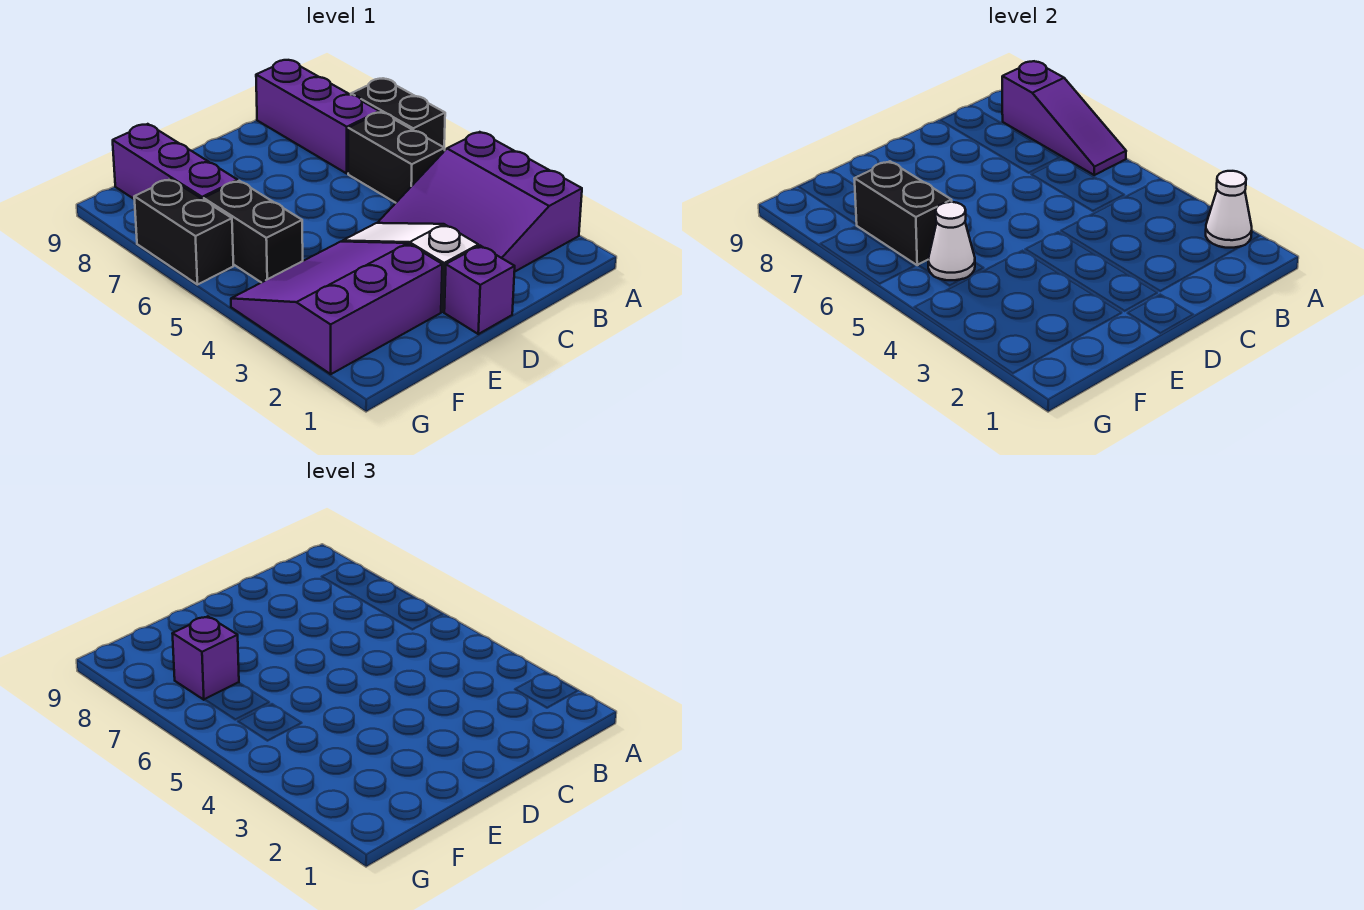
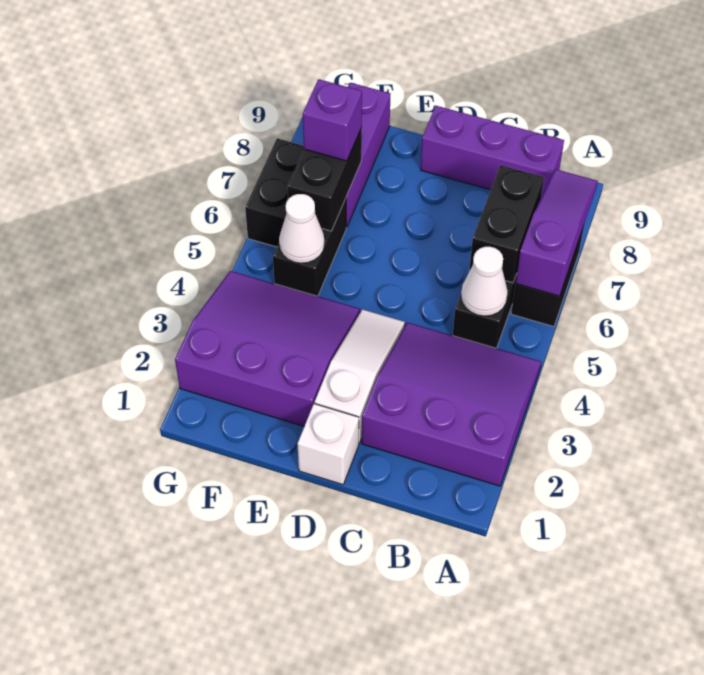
purple slope A2:C4 level 1 top A -> purple slope A2:C4 level 1 top 2
white cone A2 level 2 -> white cone B5 level 2
purple slope A6:A8 level 2 top 8 -> purple slope A6:A8 level 2 top 6
none -> black brick B6:B7 level 2
purple brick B7:B9 level 1 -> purple brick B9:D9 level 1
purple brick D1 level 1 -> white brick D1 level 1

